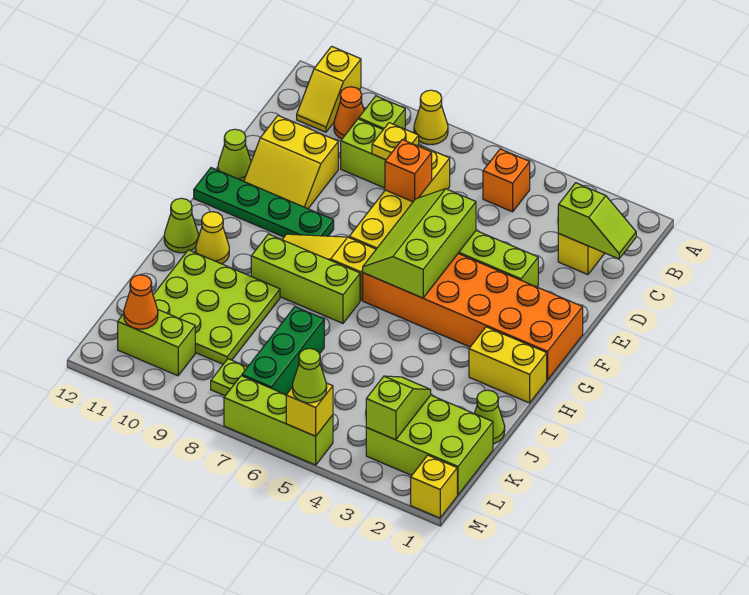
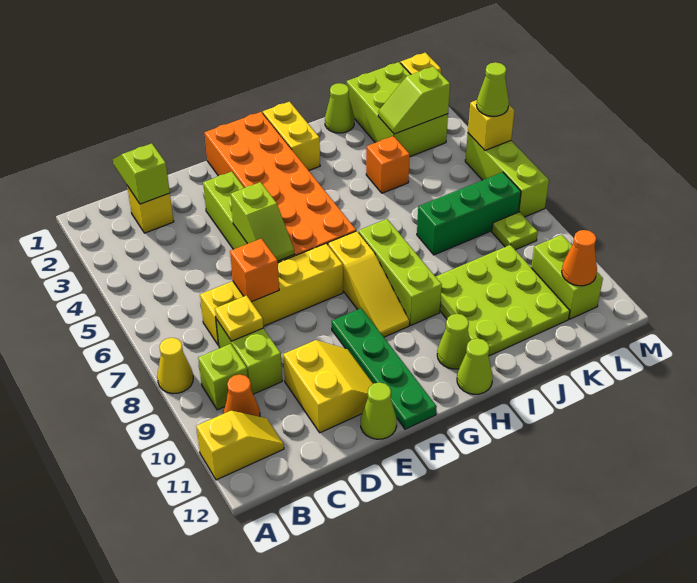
orange brick B5 level 1 -> orange brick J4 level 1
lime slope E5:G6 level 2 top 5 -> lime slope E5:E6 level 2 top 5
yellow cone H11 level 1 -> lime cone H11 level 1

